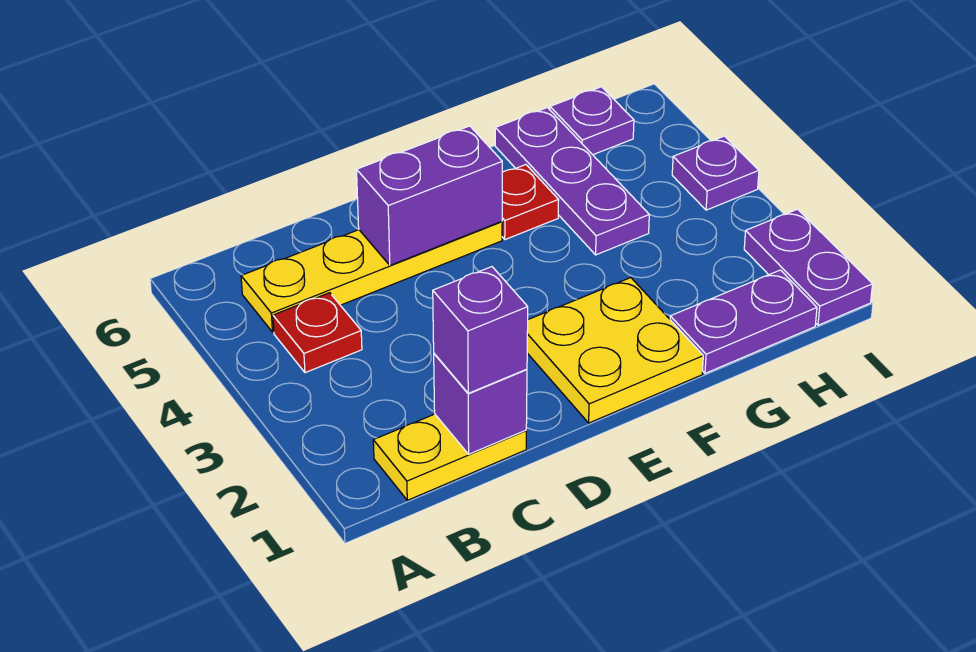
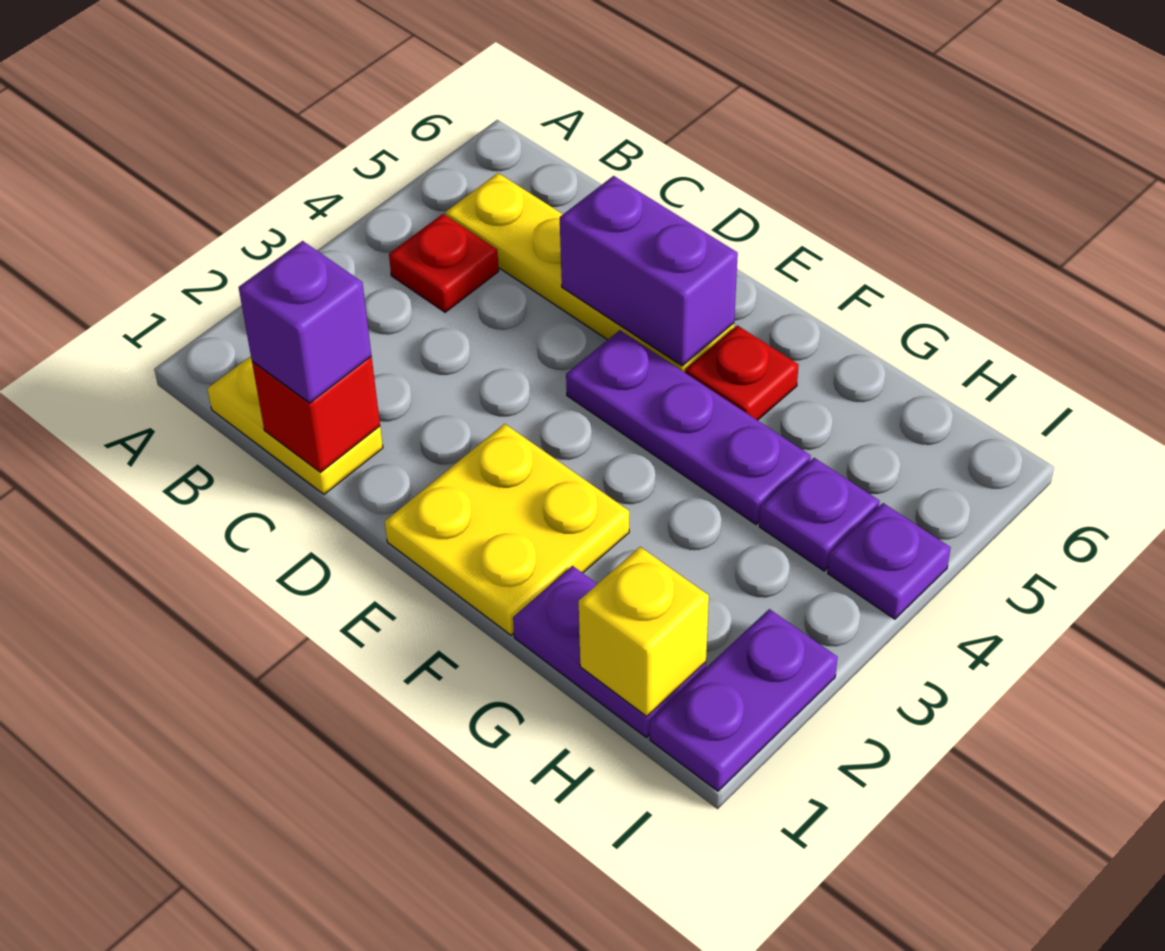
purple brick C1 level 2 -> red brick C1 level 2
purple plate G4:G6 level 1 -> purple plate E4:G4 level 1
none -> yellow brick H1 level 2
purple plate H6 level 1 -> purple plate H4 level 1

